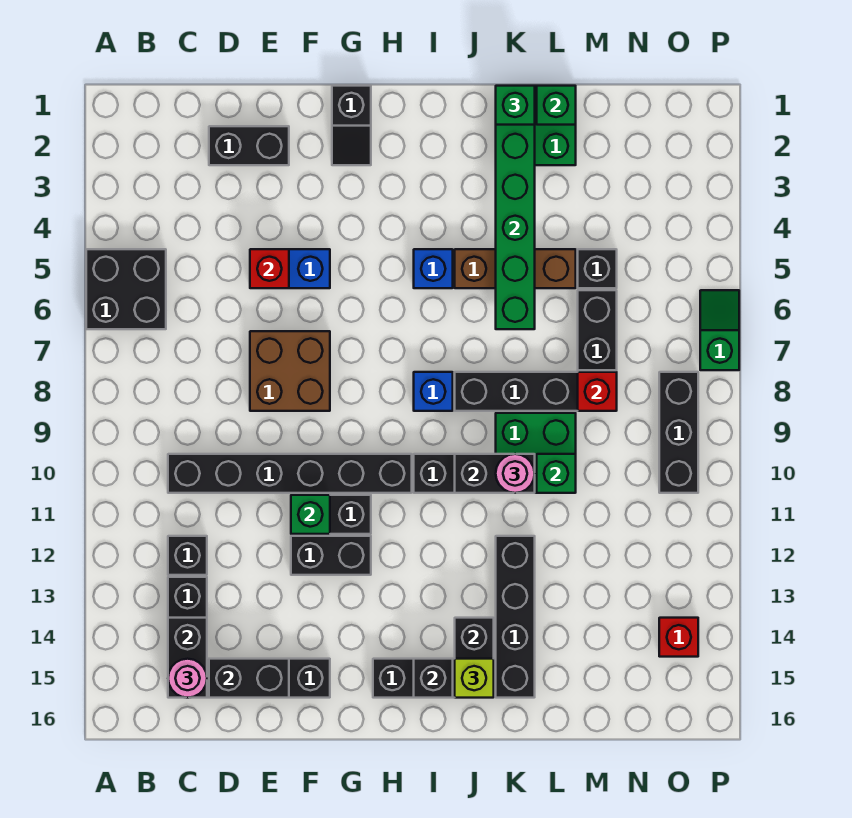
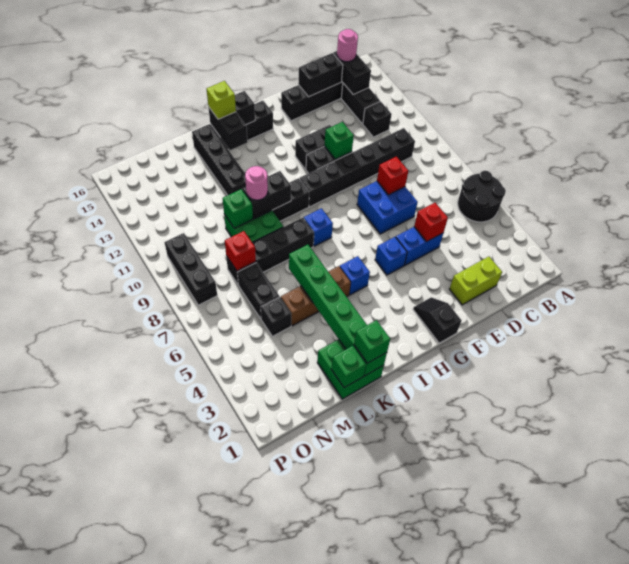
black brick A5:B6 level 1 -> black round brick A5:B6 level 1
black brick D2:E2 level 1 -> lime brick D2:E2 level 1
brown brick E7:F8 level 1 -> blue brick E7:F8 level 1
none -> blue brick G5 level 1
red brick O14 level 1 -> red brick E8 level 2
green slope P6:P7 level 1 top 7 -> none

